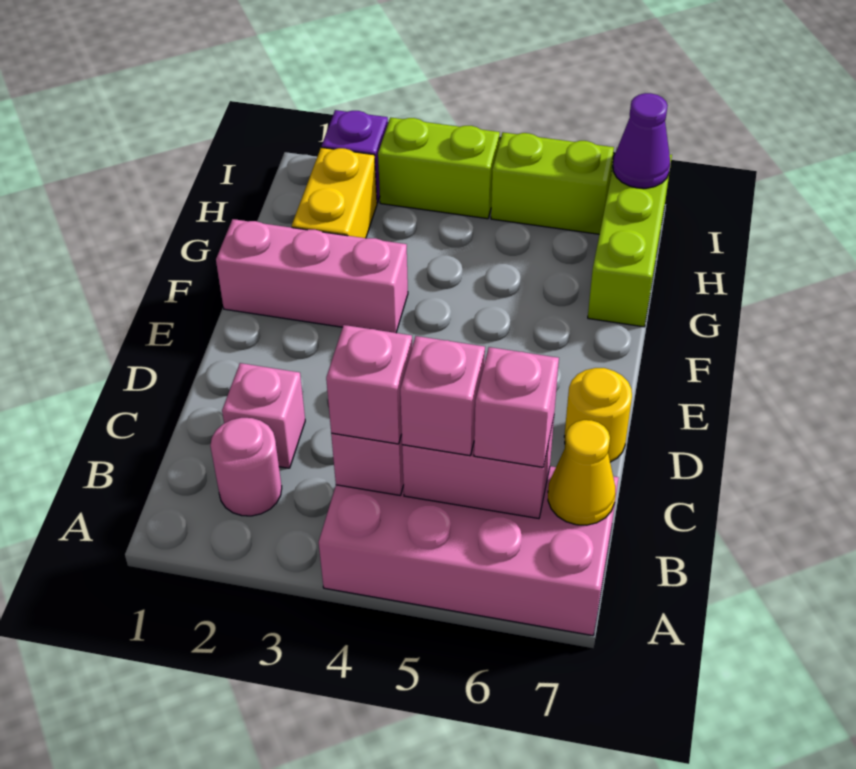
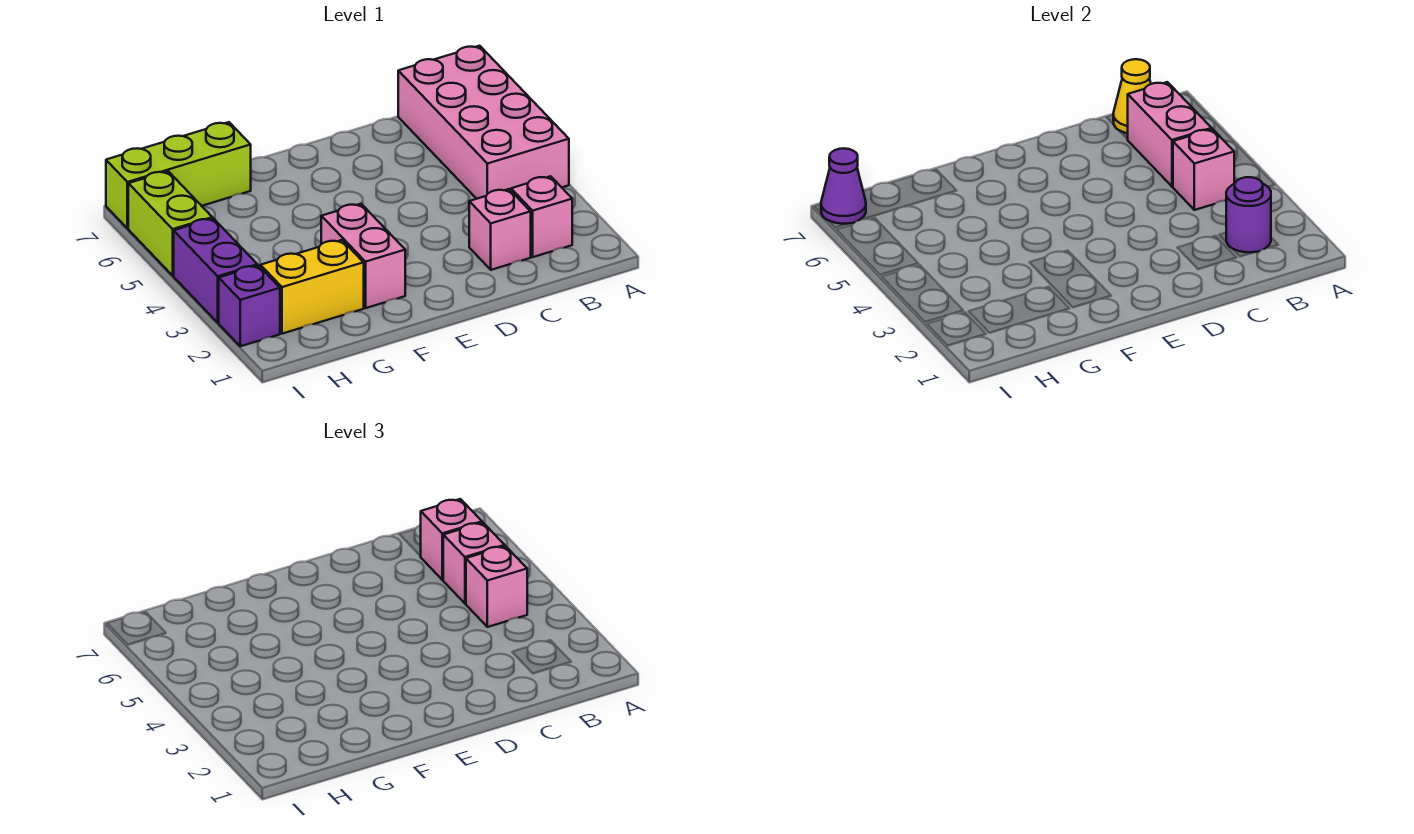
pink round brick B2 level 1 -> pink brick B2 level 1
none -> purple round brick B2 level 2
yellow round brick D7 level 1 -> none
pink brick F1:F3 level 1 -> pink brick F2:F3 level 1
lime brick I3:I4 level 1 -> purple brick I3:I4 level 1

